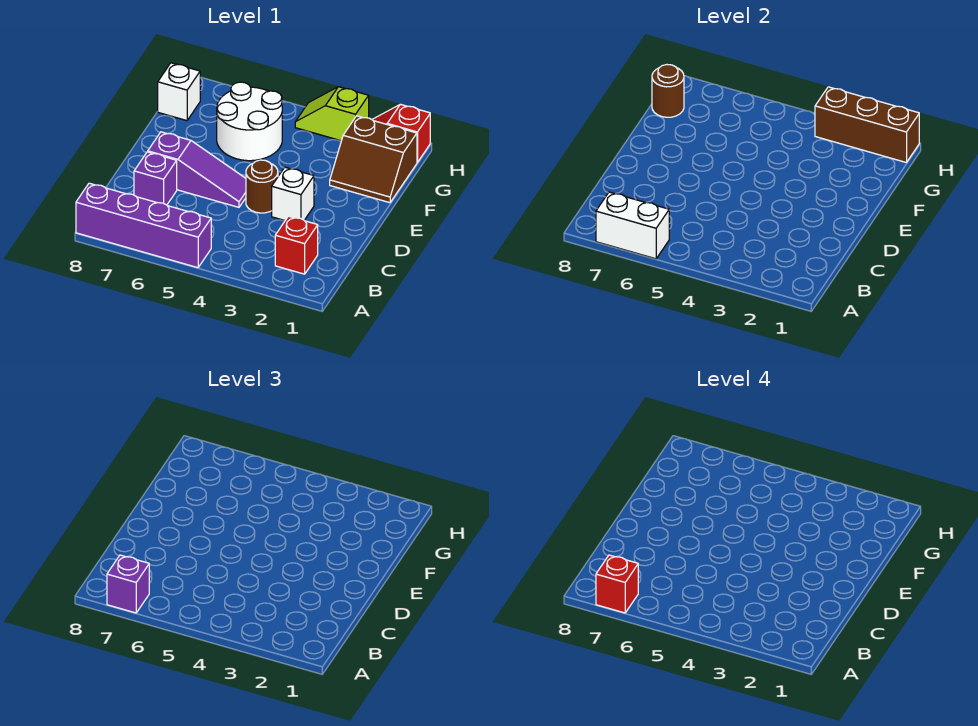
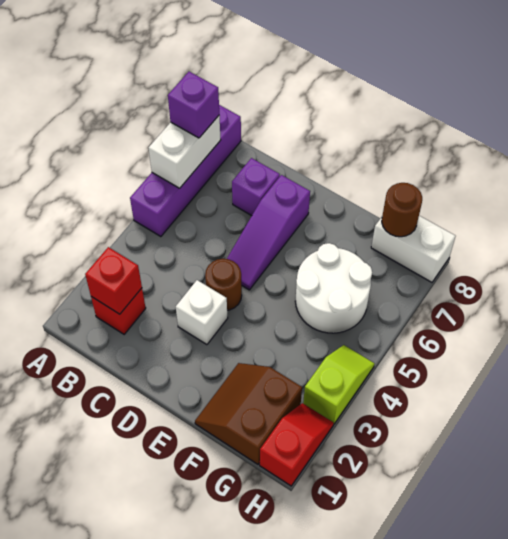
red brick A7 level 4 -> red brick B2 level 2
white brick G8 level 1 -> white brick G8:H8 level 1
brown brick H1:H3 level 2 -> none

